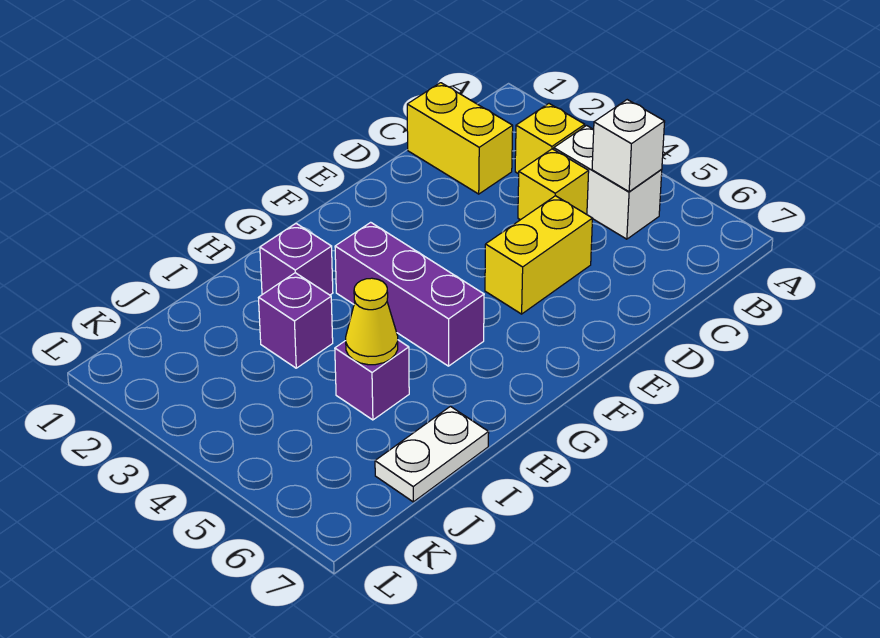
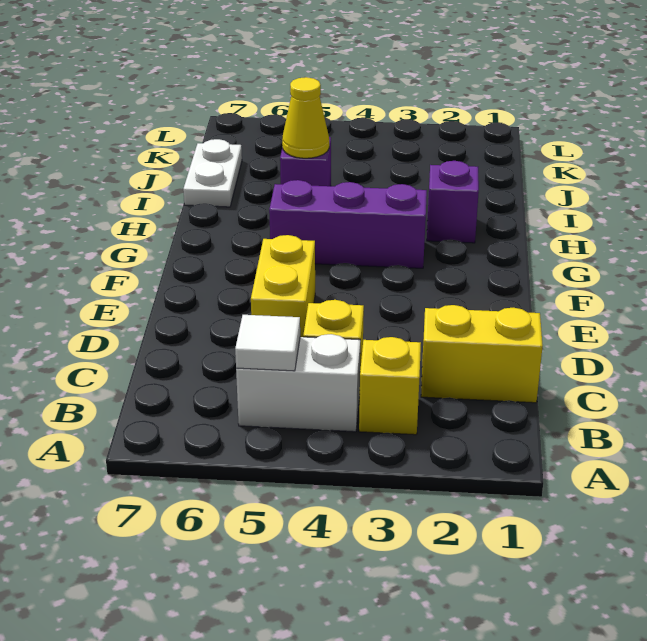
white brick B5 level 2 -> white tile B5 level 2
purple brick I3 level 1 -> none

